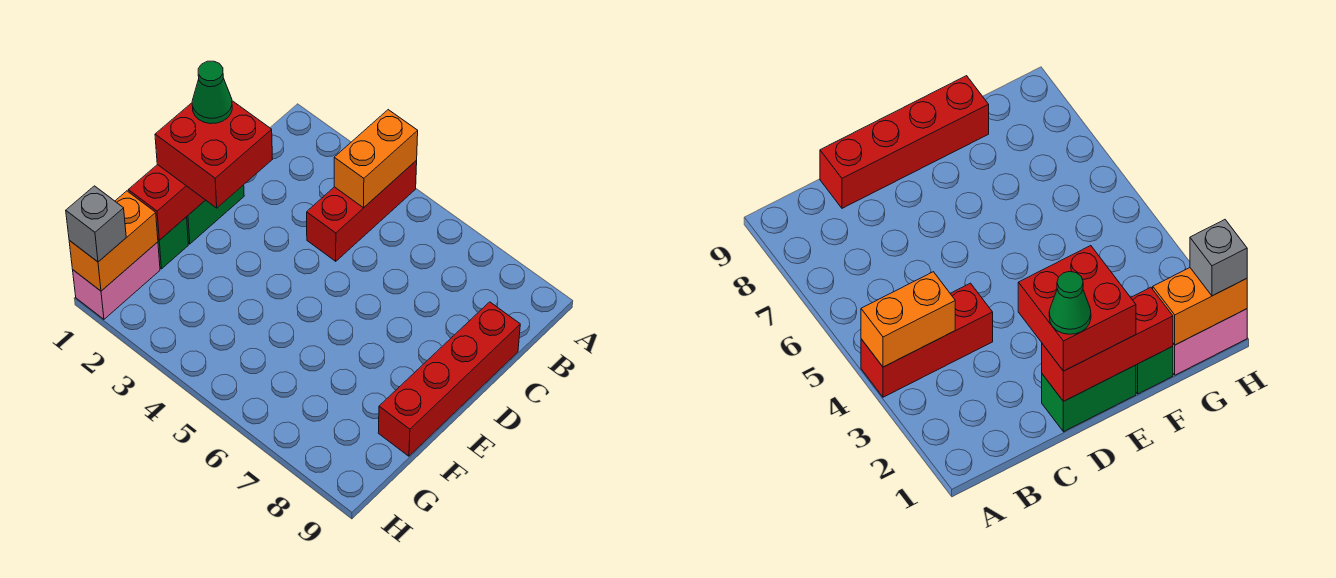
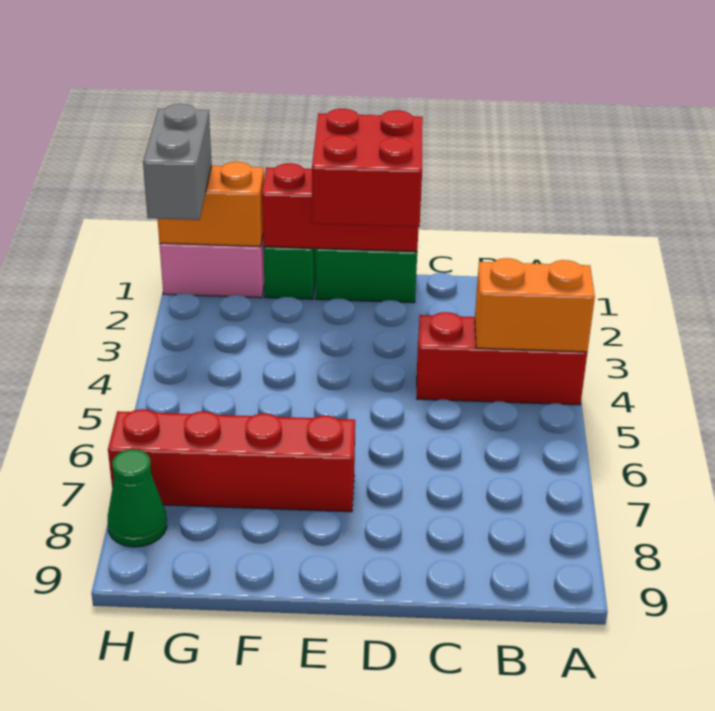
red brick C9:F9 level 1 -> red brick E7:H7 level 1
green cone D1 level 4 -> green cone H8 level 1
grey brick H1 level 3 -> grey brick H1:H2 level 3

